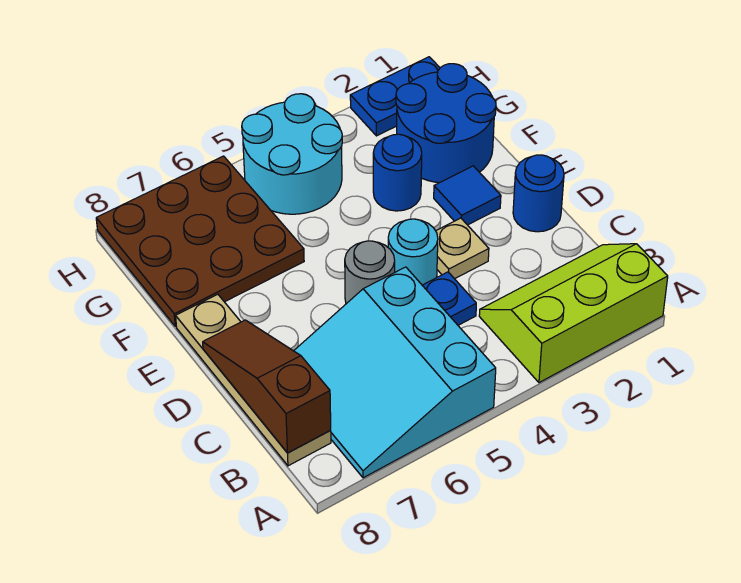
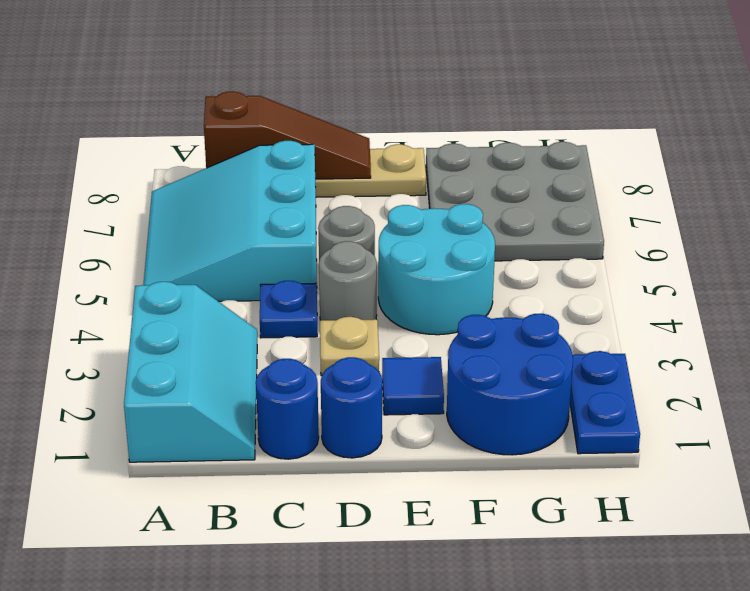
lime slope A1:B3 level 1 top A -> cyan slope A1:B3 level 1 top A
cyan slope A5:C7 level 1 top 5 -> cyan slope A5:C7 level 1 top C
cyan round brick D4 level 1 -> grey round brick D4 level 1
blue round brick F3 level 1 -> blue round brick C1 level 1
brown plate F6:H8 level 1 -> grey plate F6:H8 level 1
cyan round brick G4:H5 level 1 -> cyan round brick E4:F5 level 1

